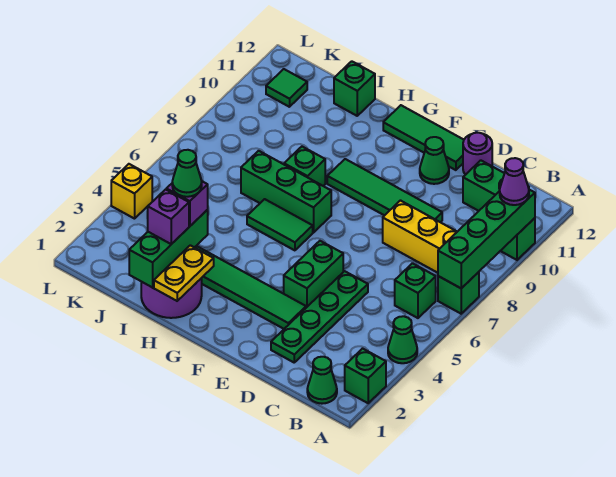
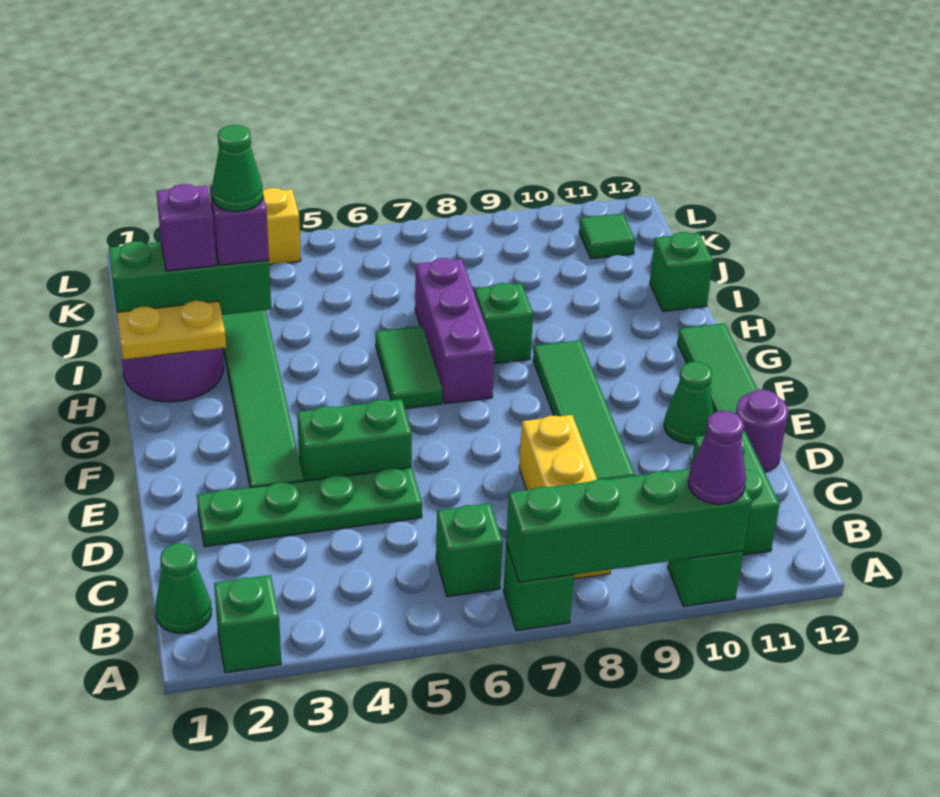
green cone A4 level 1 -> none
green brick G7:I7 level 1 -> purple brick G7:I7 level 1

